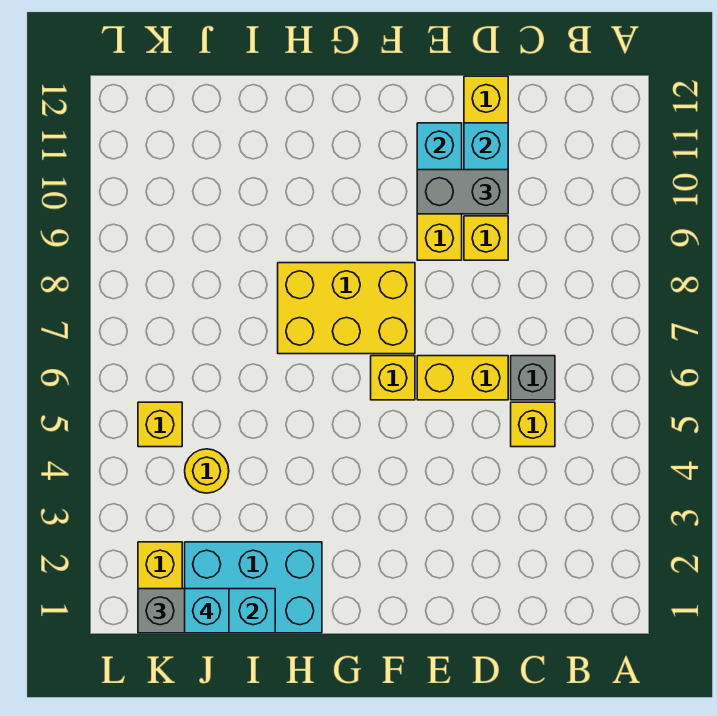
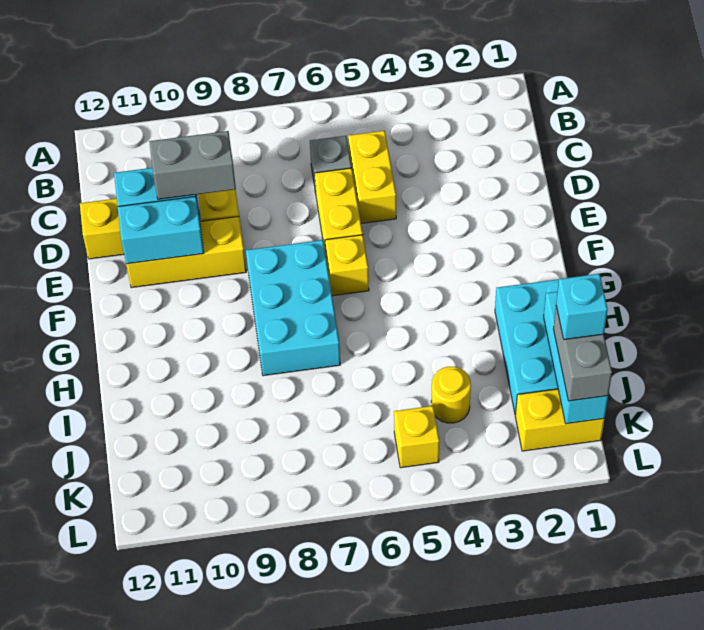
yellow brick C5 level 1 -> yellow brick C5:D5 level 1
grey brick D10:E10 level 3 -> grey brick D9:D10 level 3
yellow brick F7:H8 level 1 -> cyan brick F7:H8 level 1

